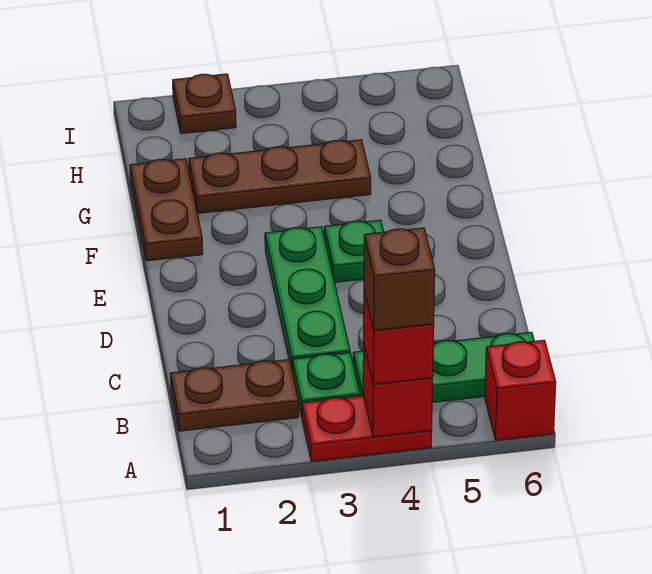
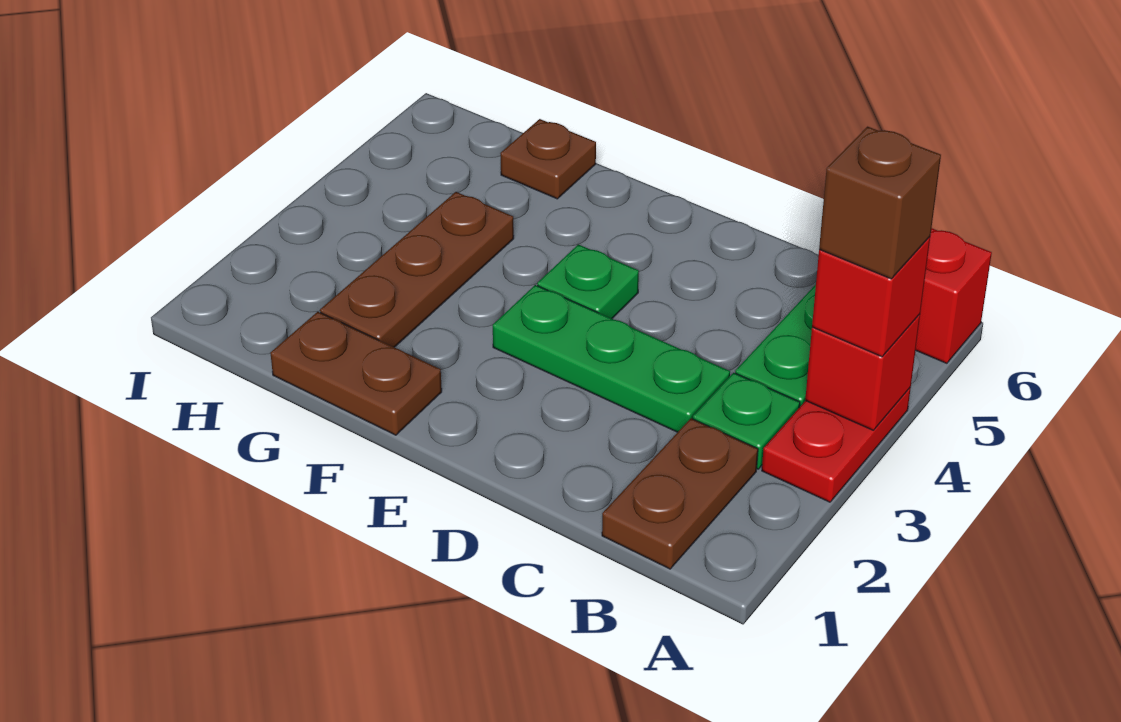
brown plate I2 level 1 -> brown plate G6 level 1

